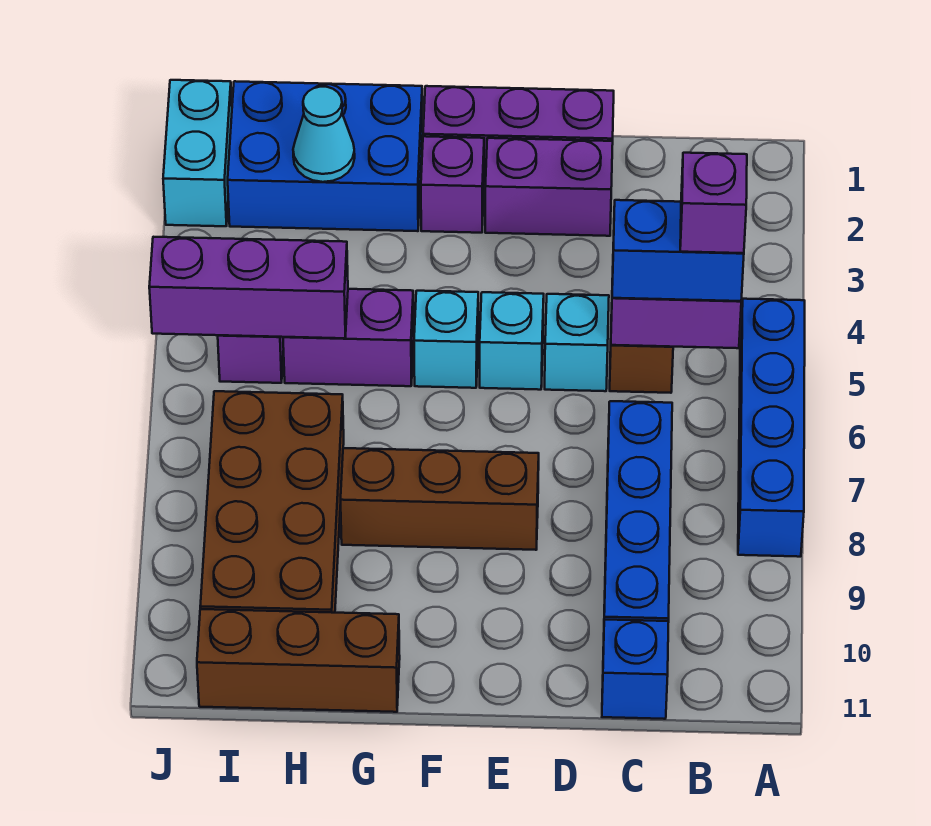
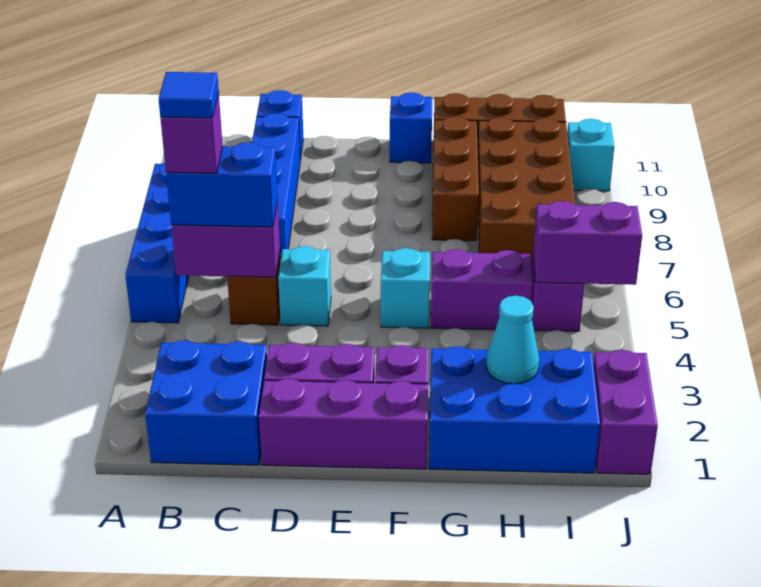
none -> blue brick B1:C2 level 1
none -> blue tile B5 level 5
cyan brick E5 level 1 -> cyan brick J10 level 1
brown brick E8:G8 level 1 -> brown brick G8:G10 level 1
none -> blue brick F11 level 1
purple brick H5:J5 level 2 -> purple brick I5:J5 level 2
cyan brick J1:J2 level 1 -> purple brick J1:J2 level 1

